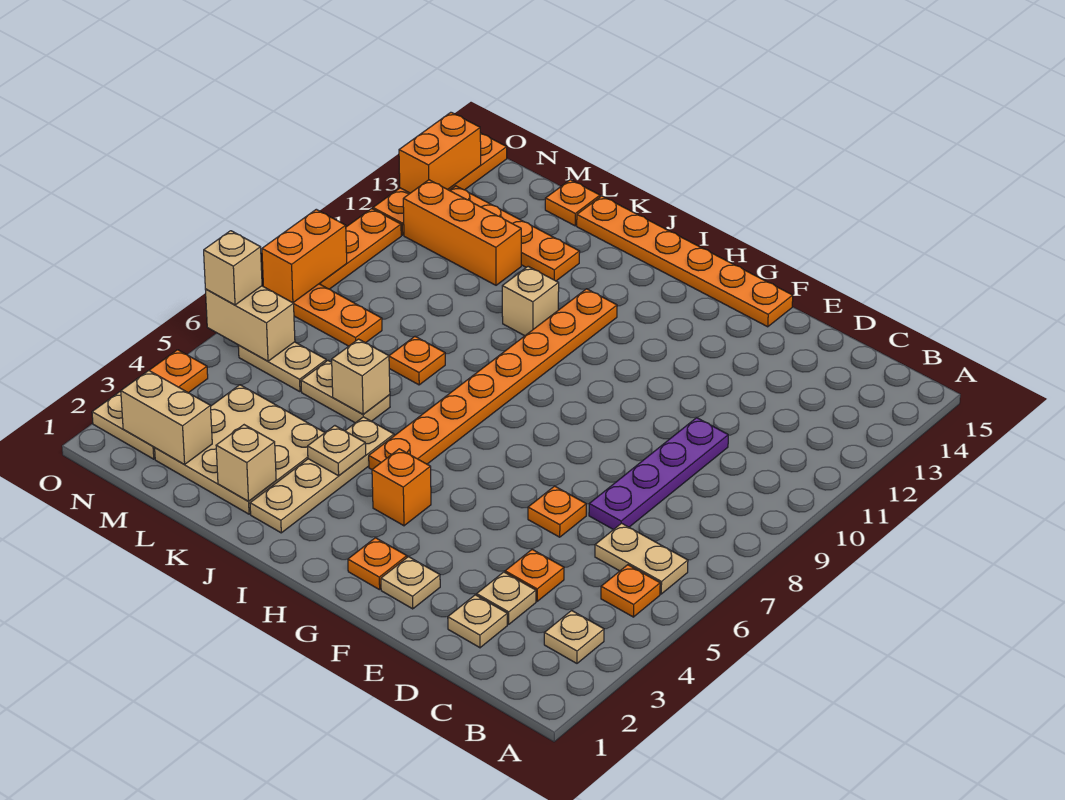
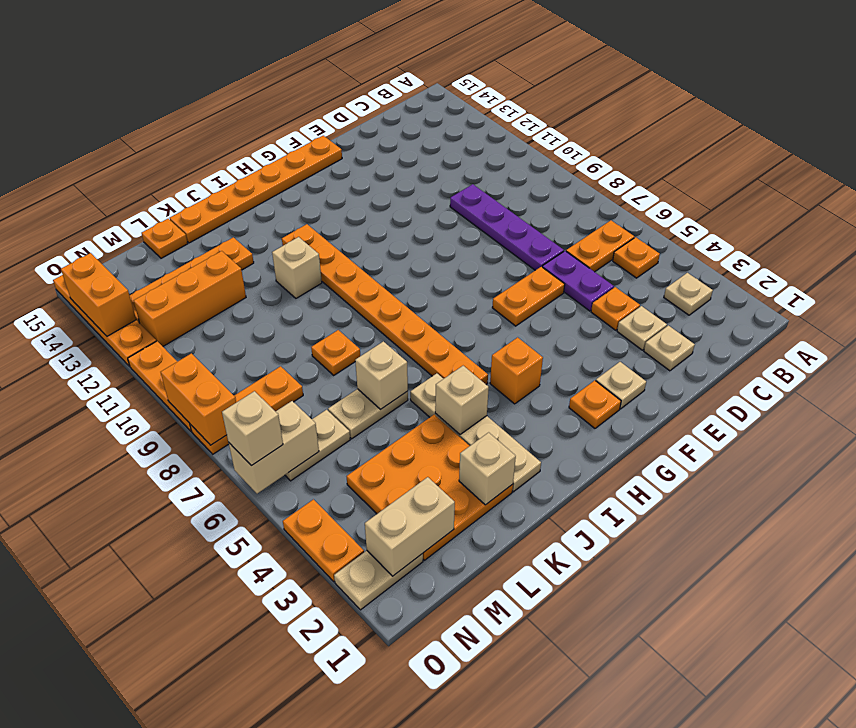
tan plate B6:C6 level 1 -> orange plate B6:C6 level 1
none -> purple plate D5:D6 level 1
orange plate E6 level 1 -> orange plate E6:F6 level 1
tan plate J4 level 2 -> tan brick J4 level 2
tan plate K2:M4 level 1 -> orange plate K2:M4 level 1

